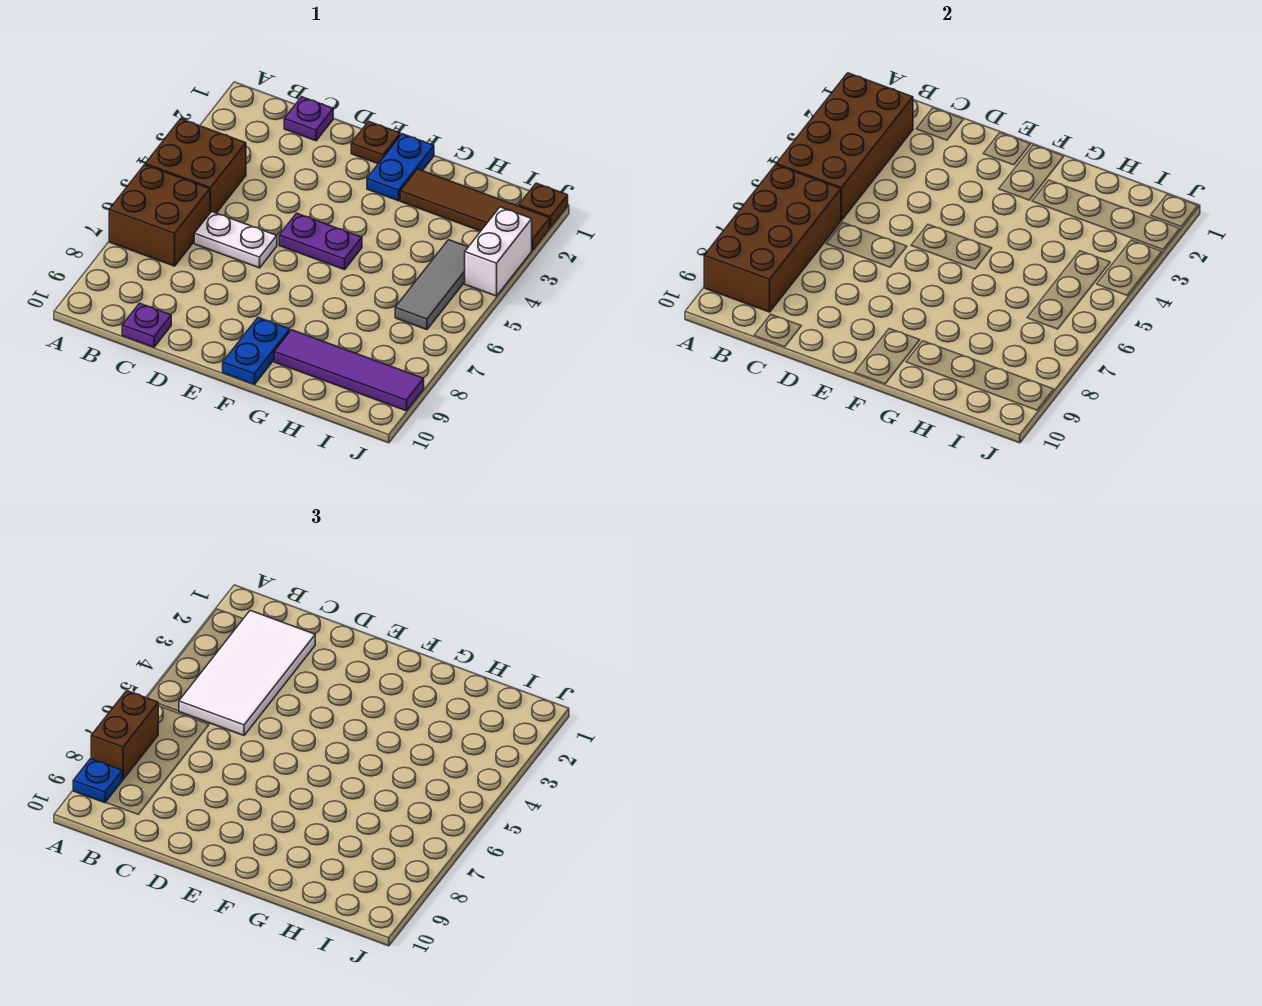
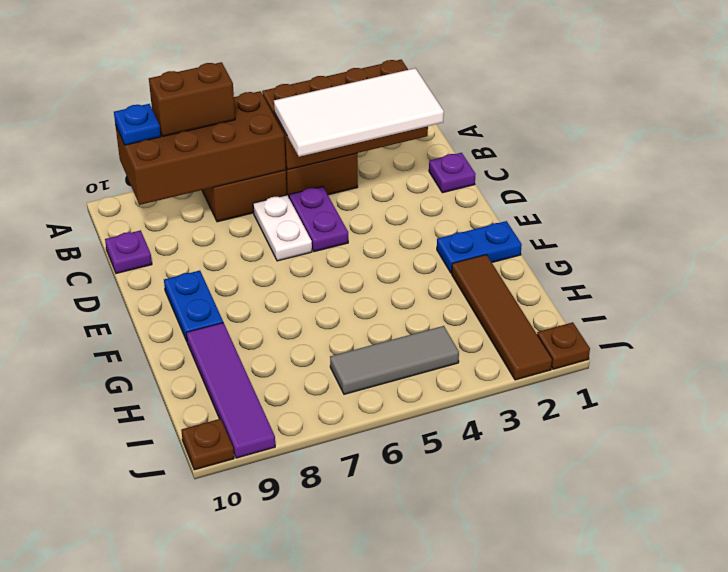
brown plate E1 level 1 -> brown plate J10 level 1
purple plate E5:F5 level 1 -> purple plate C5:D5 level 1
blue plate F9:F10 level 1 -> blue plate E9:F9 level 1
white brick J3:J4 level 1 -> none

